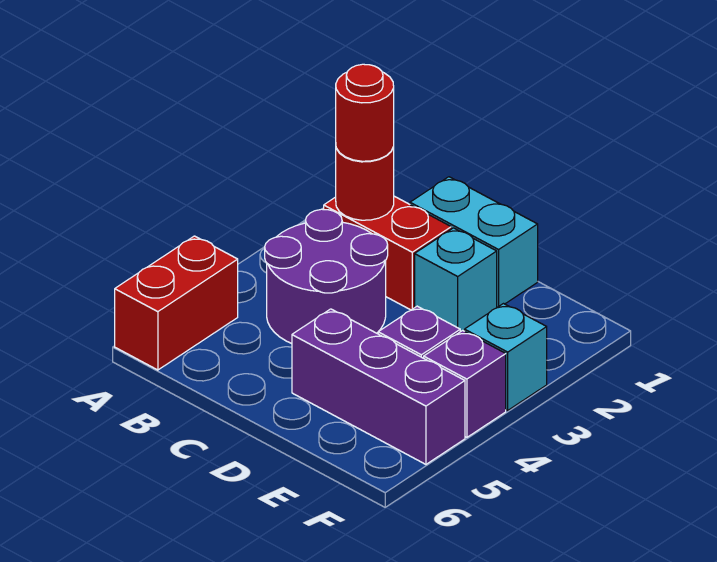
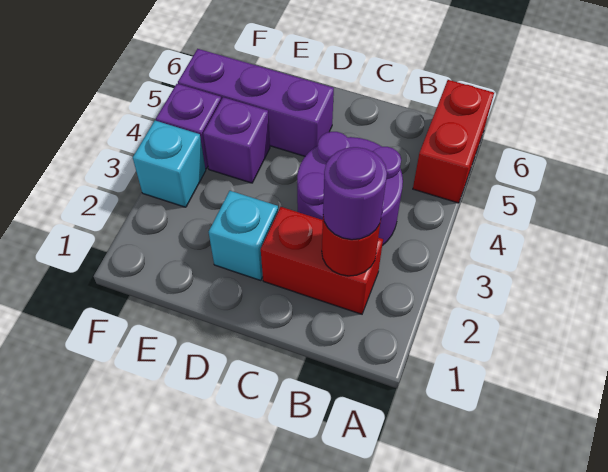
red round brick B2 level 3 -> purple round brick B2 level 3
cyan brick C1:D1 level 1 -> none

